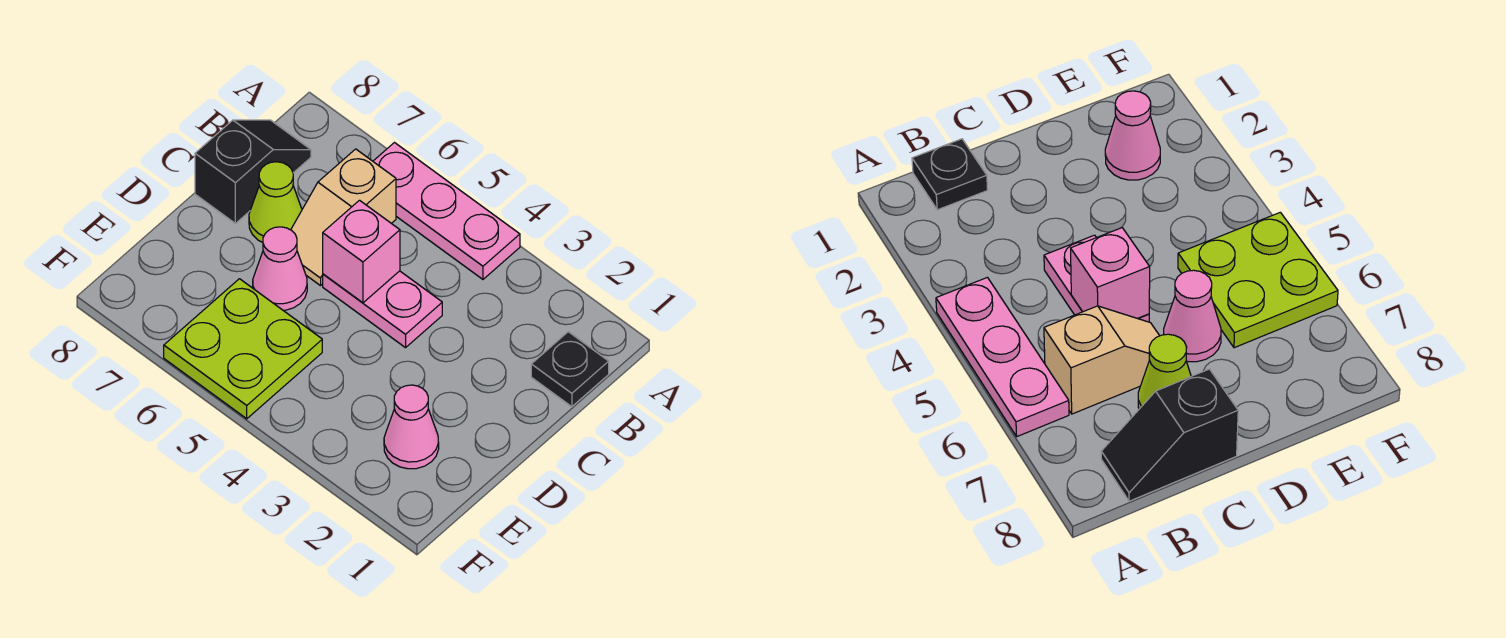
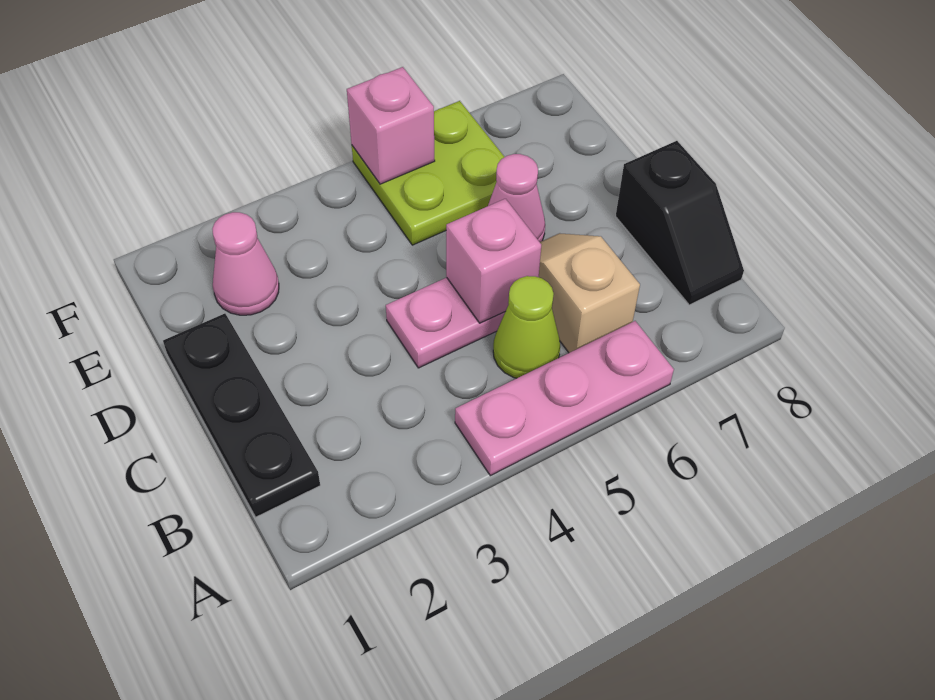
black plate B1 level 1 -> black plate B1:D1 level 1
lime cone C7 level 1 -> lime cone B5 level 1
none -> pink brick F5 level 2

